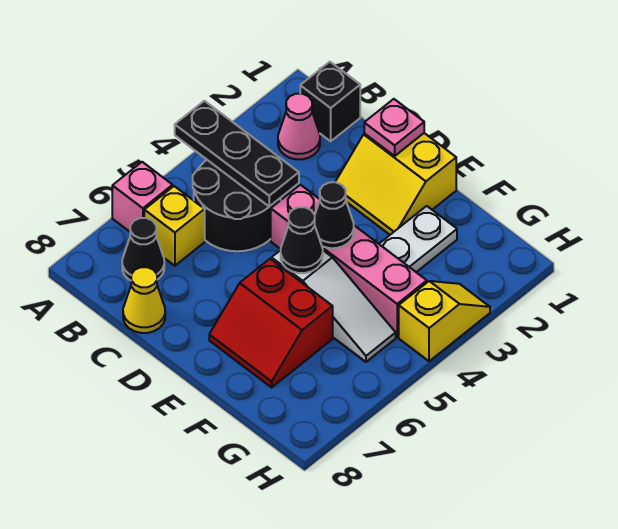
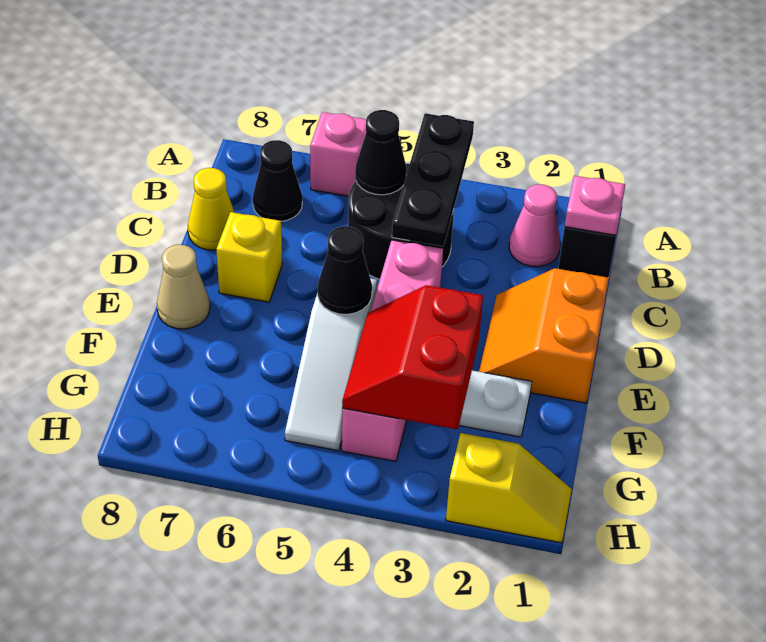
yellow brick B6 level 1 -> yellow brick D7 level 1
yellow slope D1:E2 level 1 top 1 -> orange slope D1:E2 level 1 top 1
pink plate D1 level 2 -> pink plate B1 level 2
black cone E4 level 2 -> black cone B5 level 2
red slope E6:F7 level 1 top 6 -> red slope F3:G4 level 2 top 3
none -> tan cone E8 level 1
yellow slope H3:H4 level 1 top 4 -> yellow slope H1:H2 level 1 top 2

